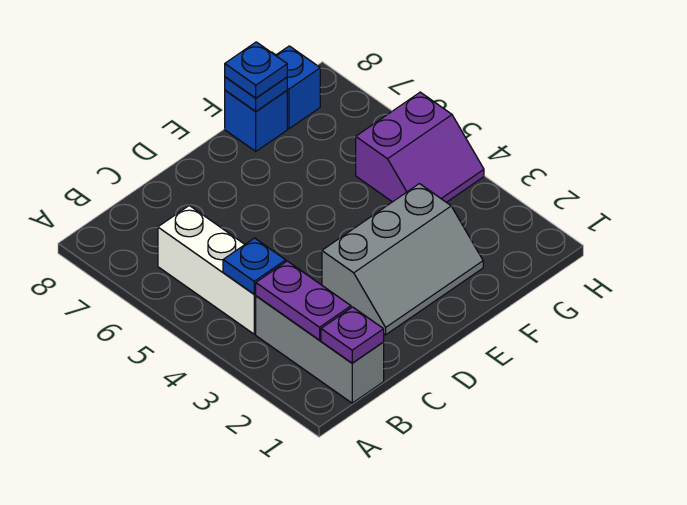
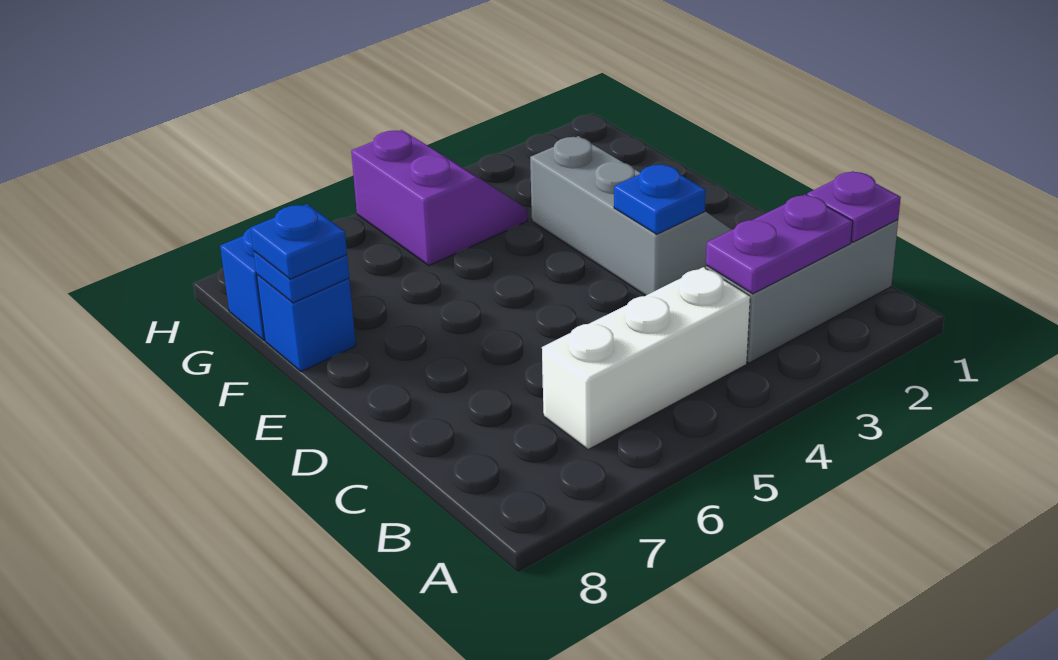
blue plate B4 level 2 -> blue plate D3 level 2

